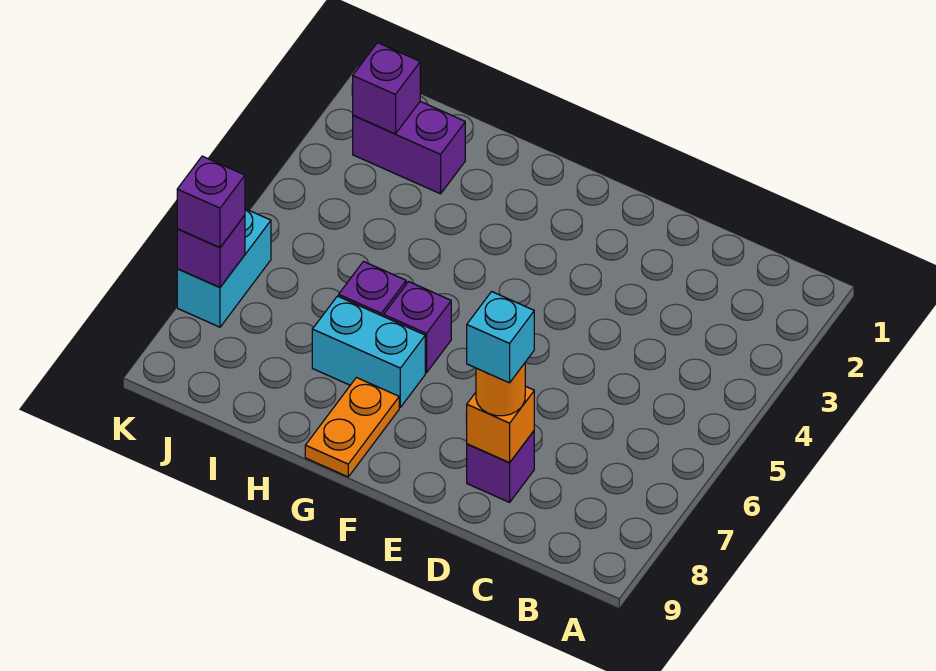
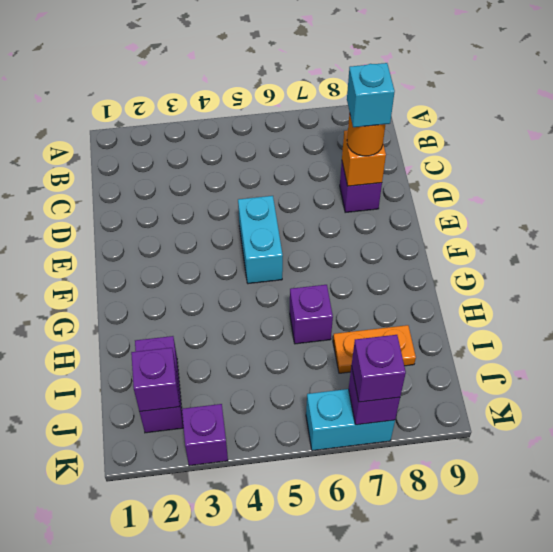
purple brick G6 level 1 -> purple brick K3 level 1
cyan brick G7:H7 level 1 -> cyan brick E5:F5 level 1
orange plate G8:G9 level 1 -> orange plate I7:I8 level 1

